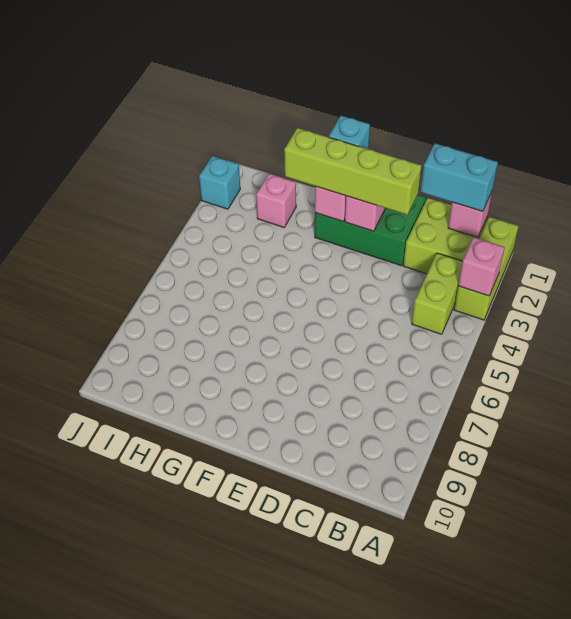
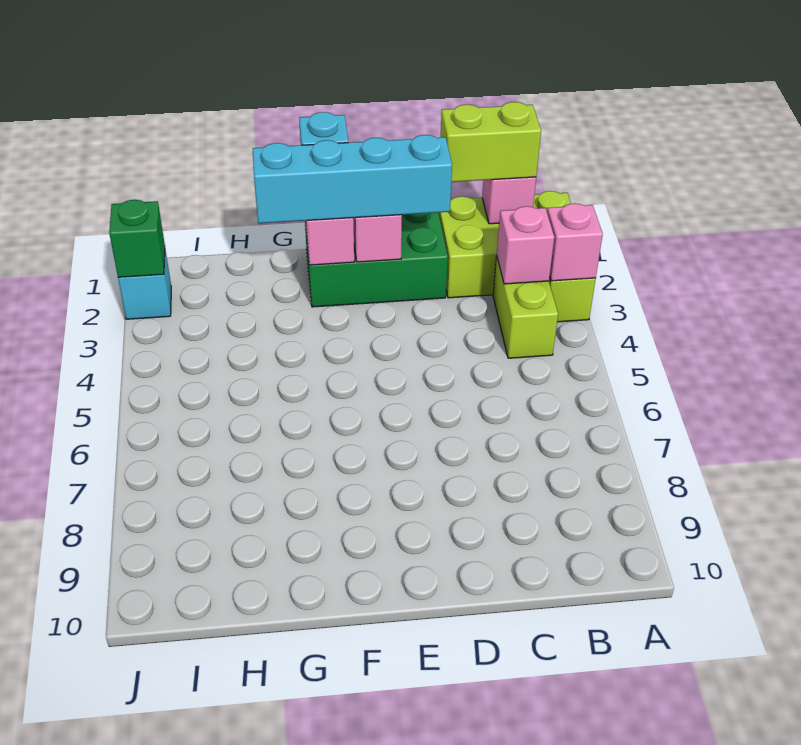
cyan brick B1:C1 level 3 -> lime brick B1:C1 level 3
lime brick D2:G2 level 3 -> cyan brick D2:G2 level 3
pink brick H2 level 1 -> pink brick B3 level 2
none -> green brick J2 level 2

